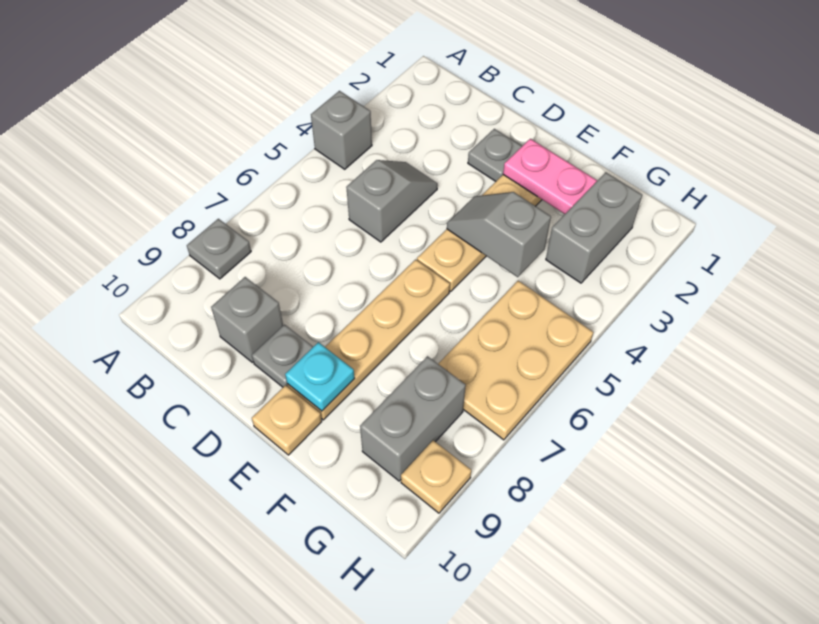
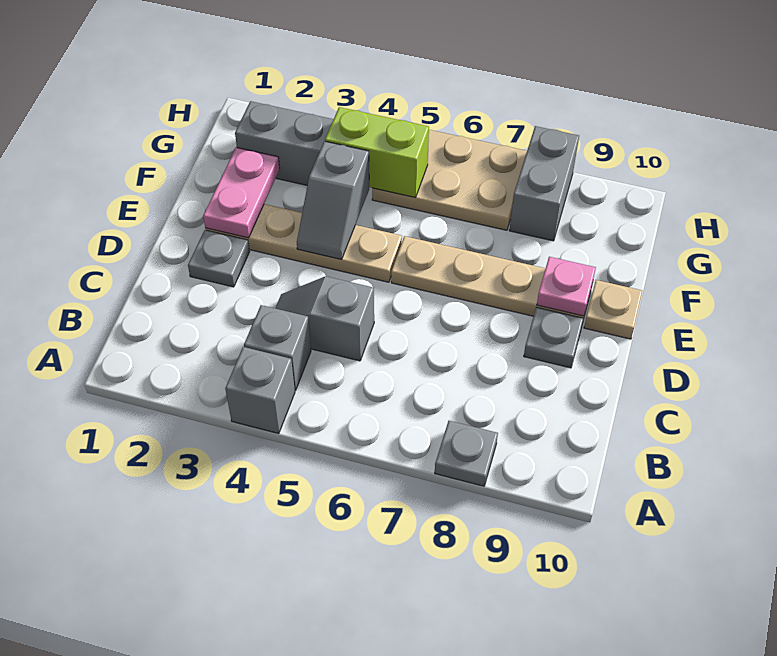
grey brick C9 level 1 -> grey brick B4 level 1
cyan plate E9 level 2 -> pink plate E9 level 2
none -> lime brick G4:G5 level 2
grey brick G8:G9 level 1 -> grey brick G8:H8 level 1
tan plate H9 level 1 -> none

